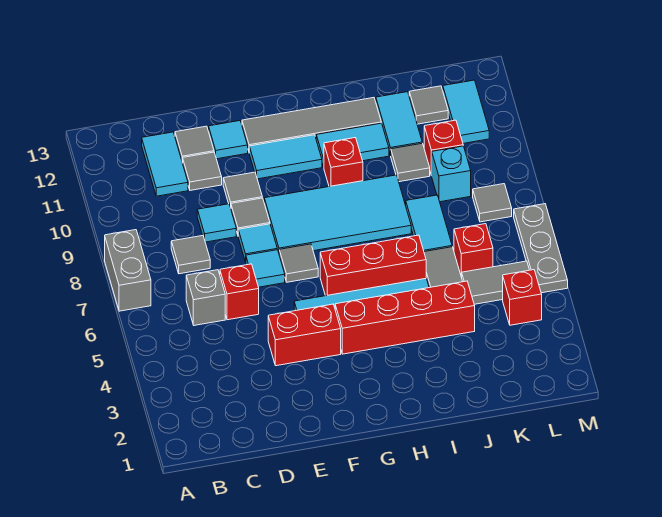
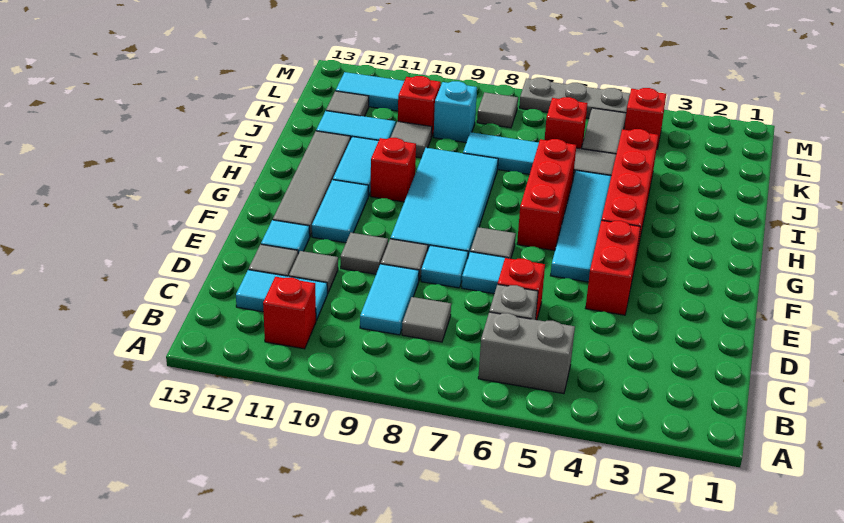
grey brick A7:A8 level 1 -> grey brick B5:B6 level 1
none -> red brick B11 level 1
cyan tile D9 level 1 -> cyan tile C9:D9 level 1

